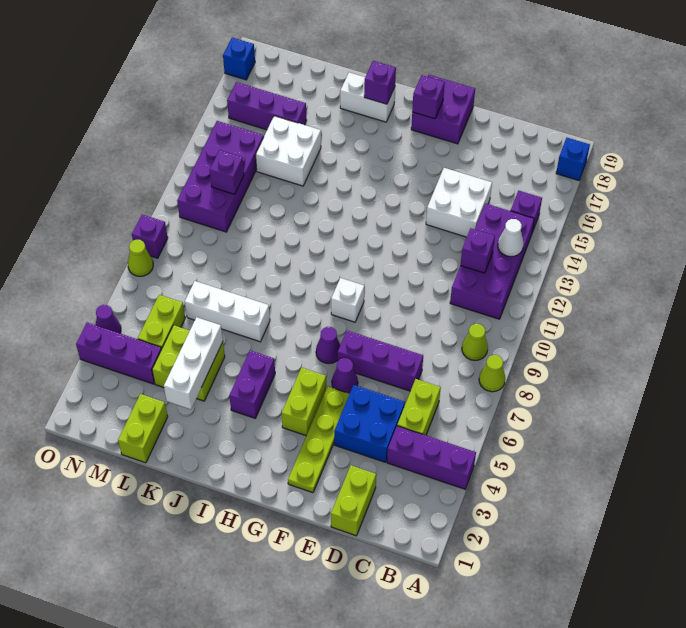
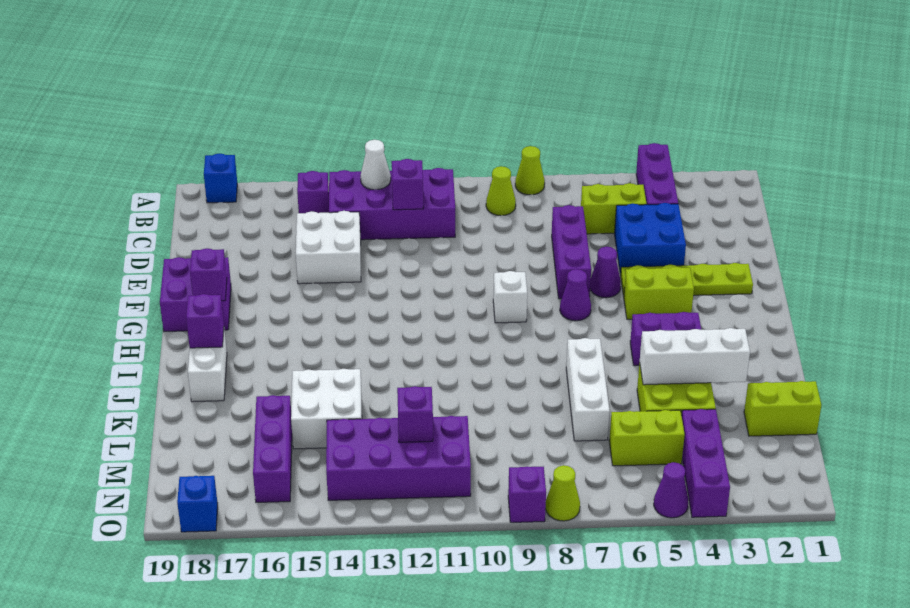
lime brick D1:D2 level 1 -> none

